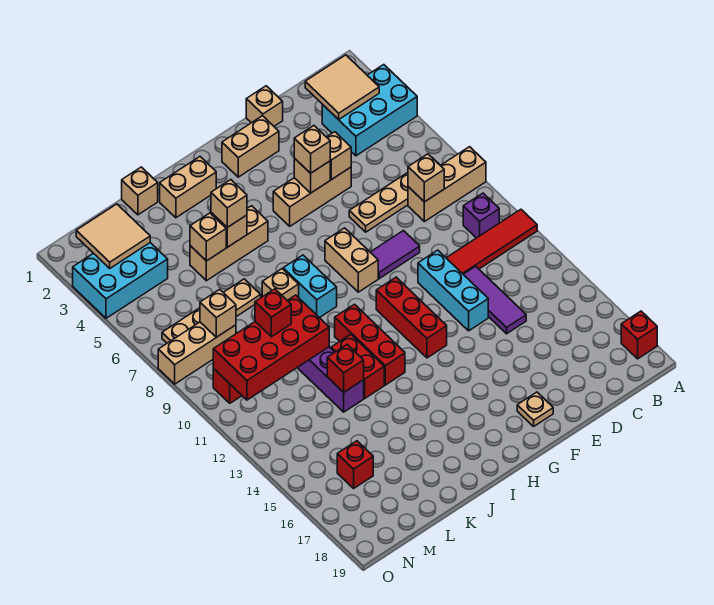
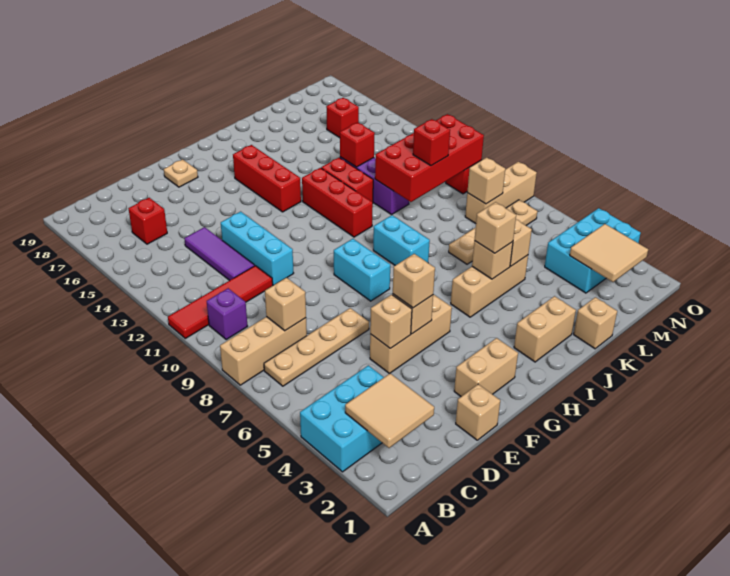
red brick A18 level 1 -> red brick C16 level 1
purple tile E9:F9 level 1 -> none
tan brick G8:G9 level 1 -> cyan brick G8:G9 level 1
red brick G11:G13 level 1 -> red brick H14:H16 level 1
tan brick J8 level 1 -> none

